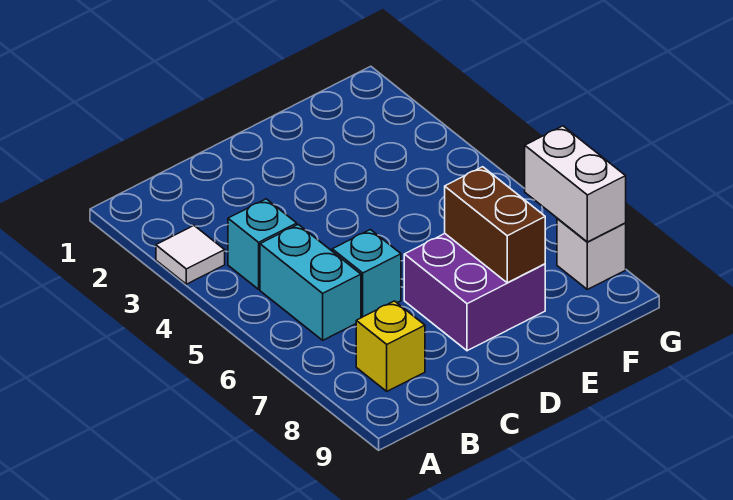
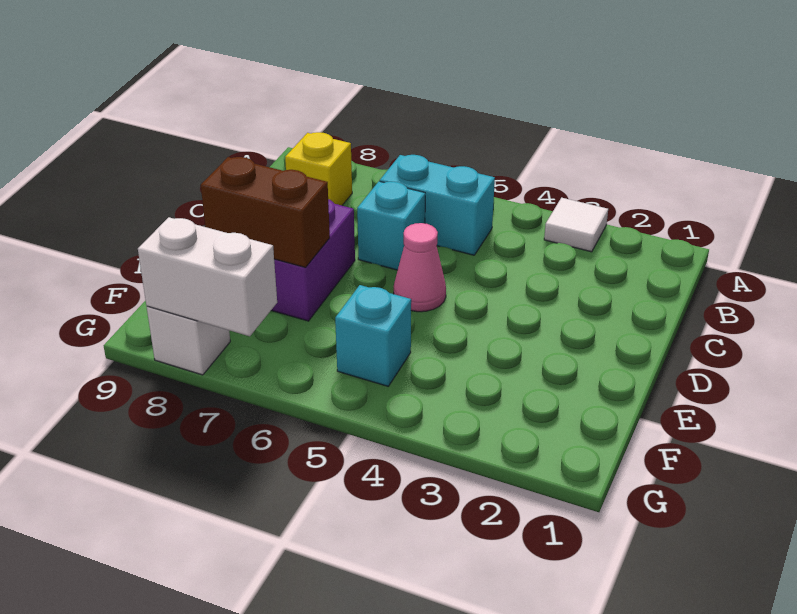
cyan brick B4 level 1 -> cyan brick F5 level 1
none -> pink cone D5 level 1

